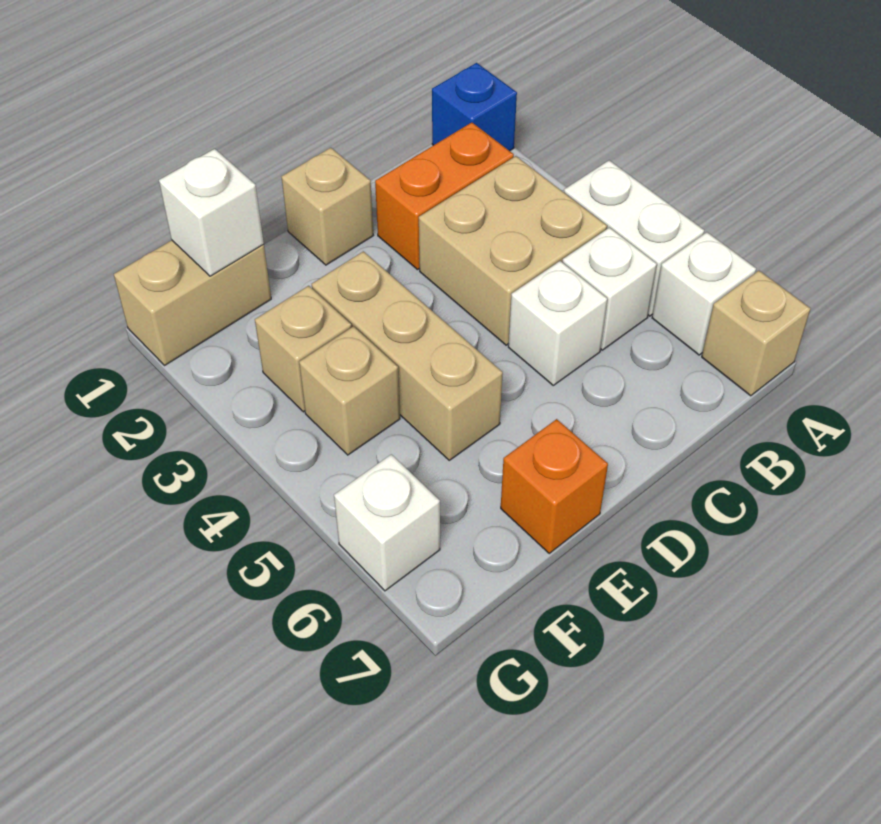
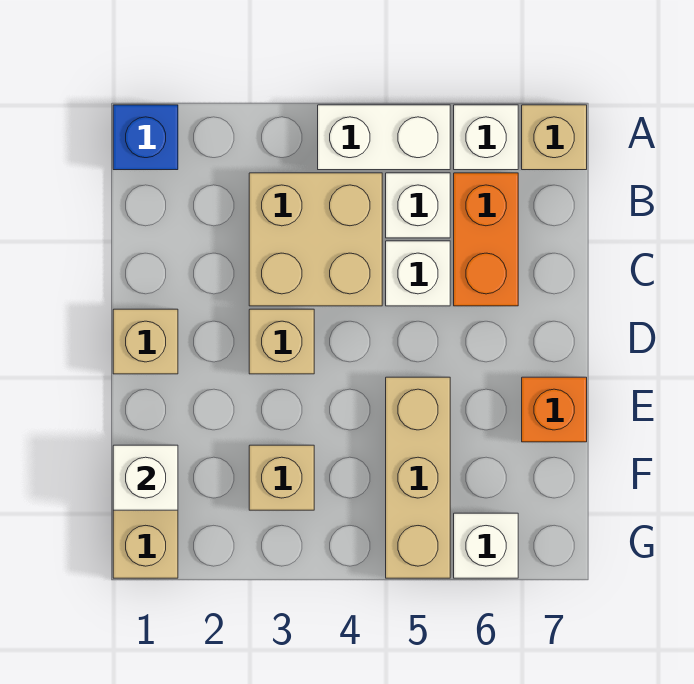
orange brick B2:C2 level 1 -> orange brick B6:C6 level 1
tan brick E3:E5 level 1 -> tan brick E5:G5 level 1
tan brick F4 level 1 -> tan brick D3 level 1

